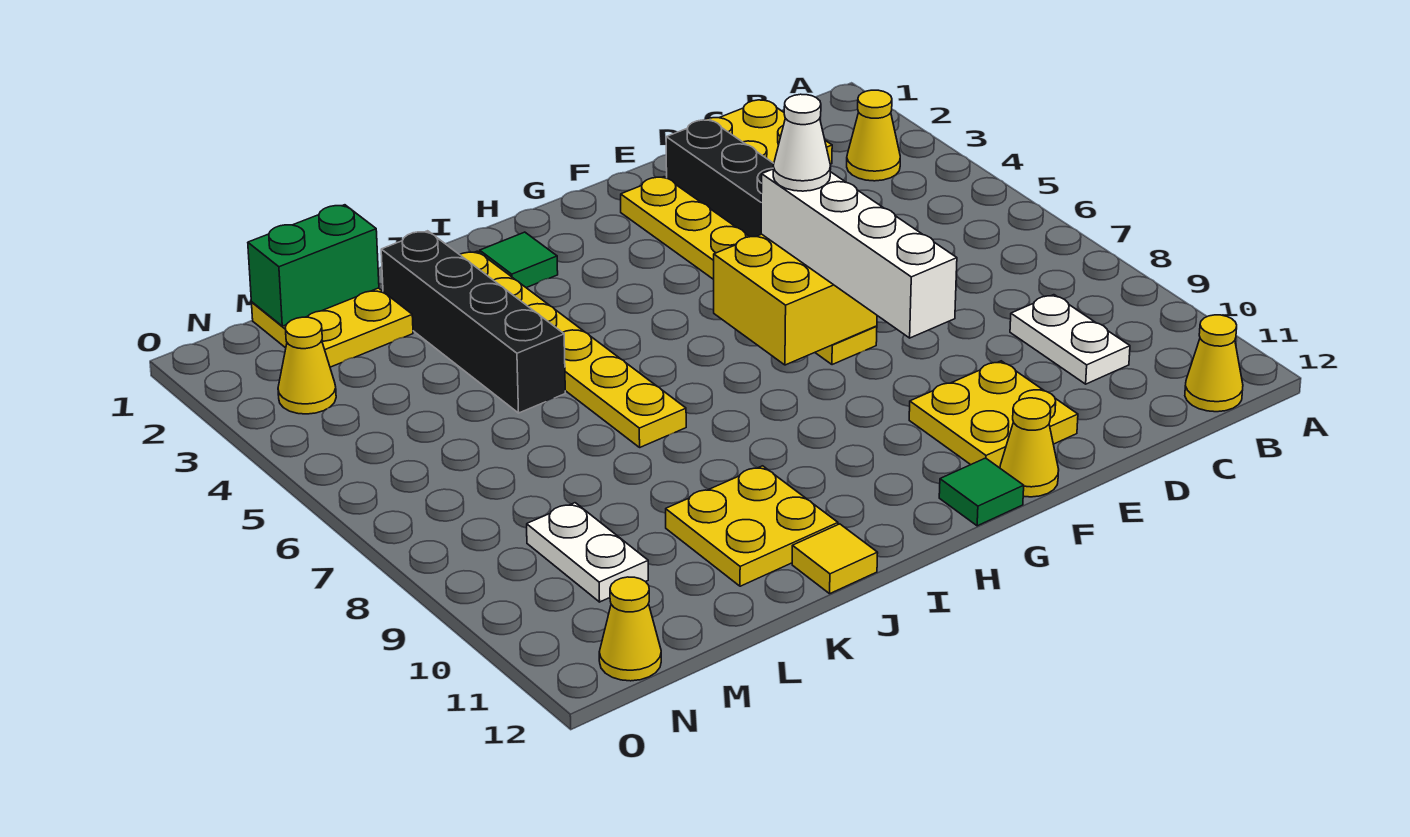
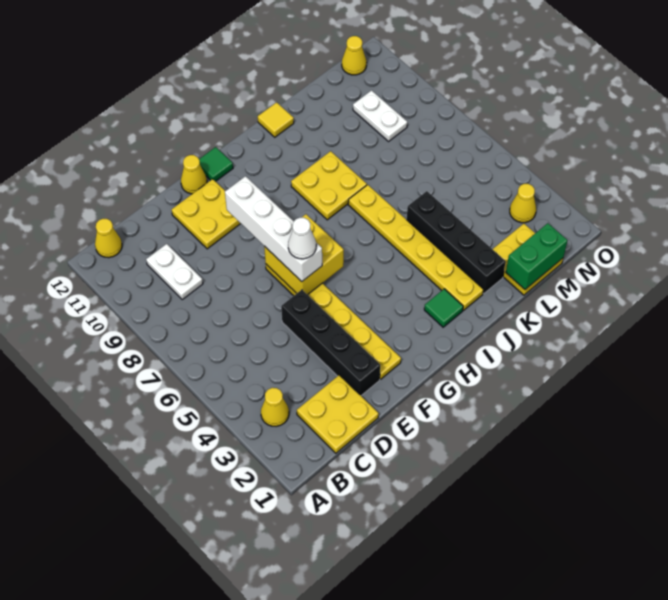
yellow plate J10:K11 level 1 -> yellow plate I8:J9 level 1

